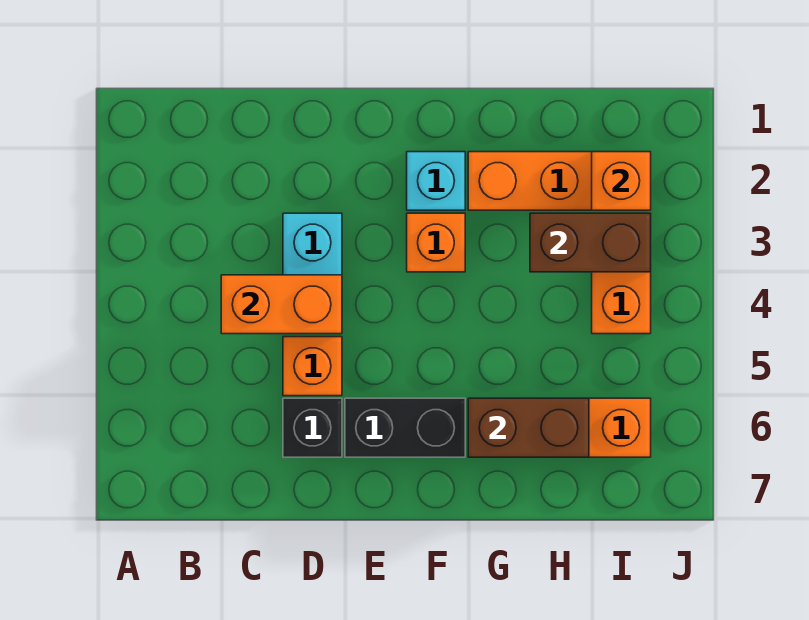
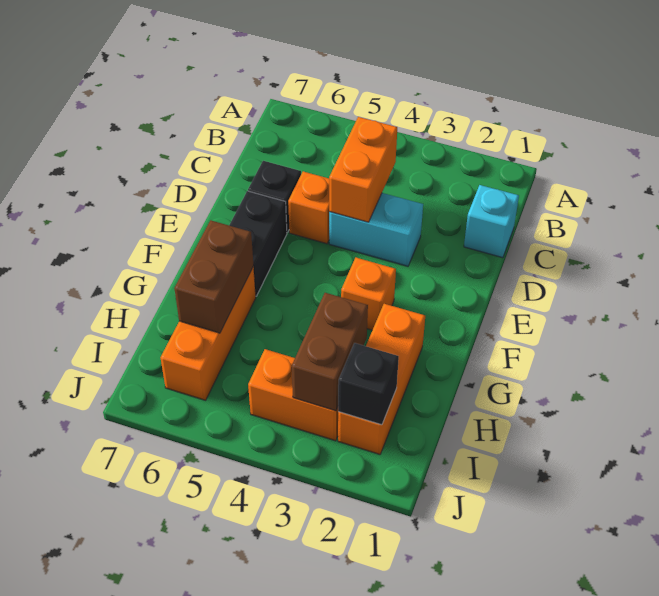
cyan brick F2 level 1 -> cyan brick C1 level 1
orange brick I2 level 2 -> black brick I2 level 2

